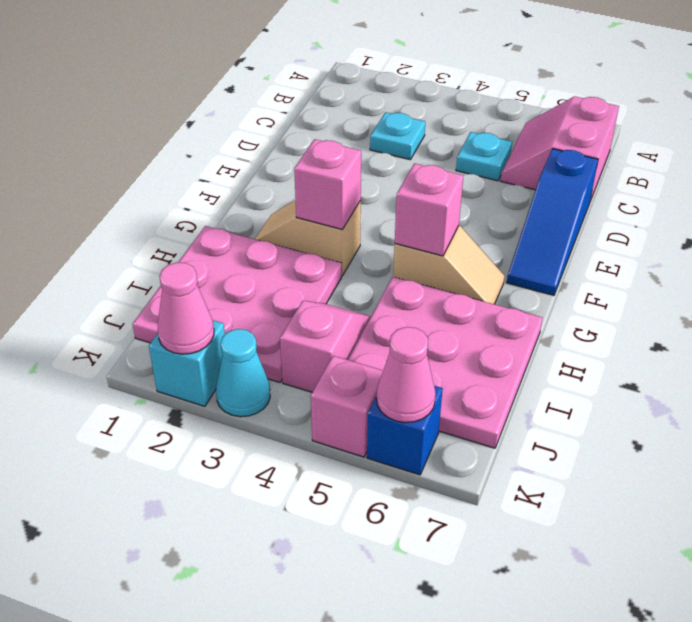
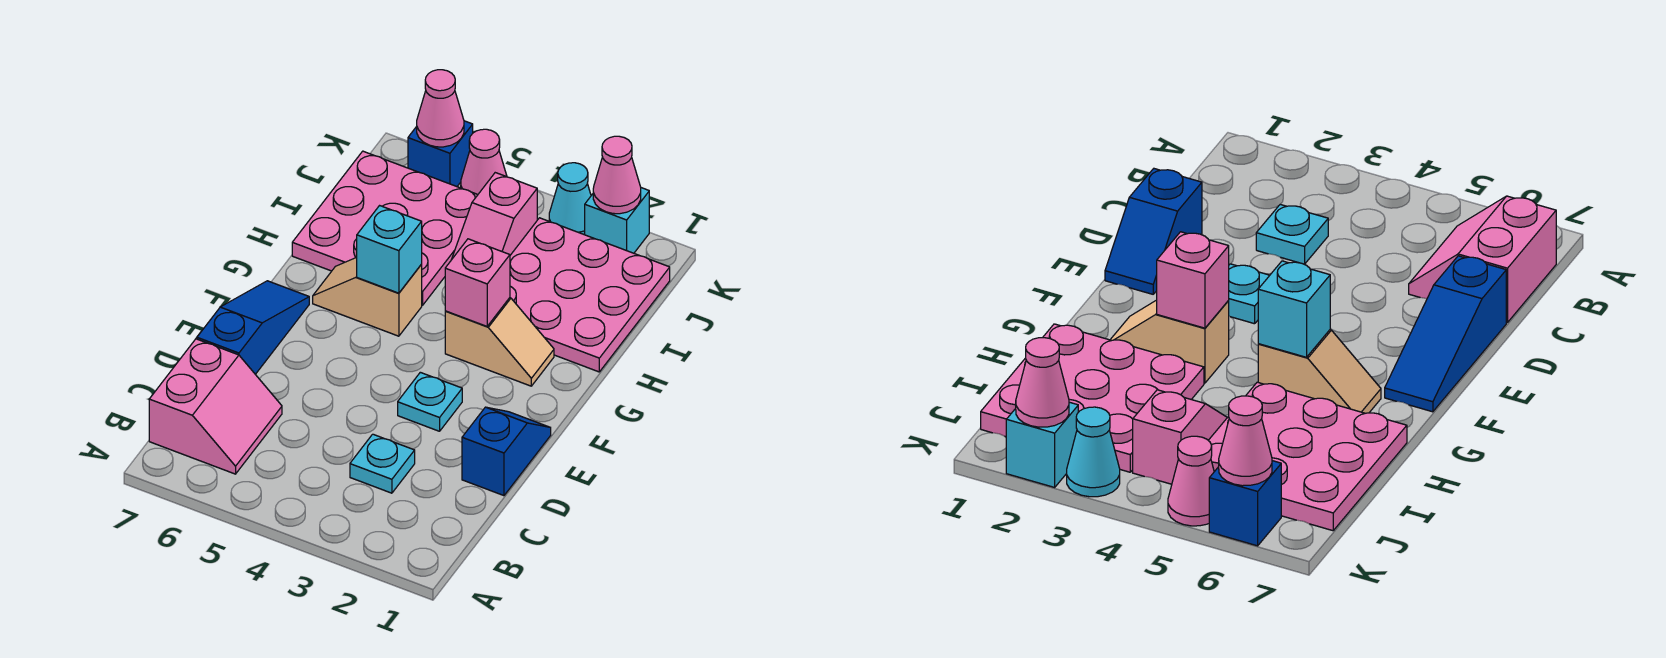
cyan plate C5 level 1 -> cyan plate E3 level 1
none -> blue slope D1:E1 level 1 top D
pink brick G5 level 2 -> cyan brick G5 level 2
pink brick K5 level 1 -> pink cone K5 level 1

